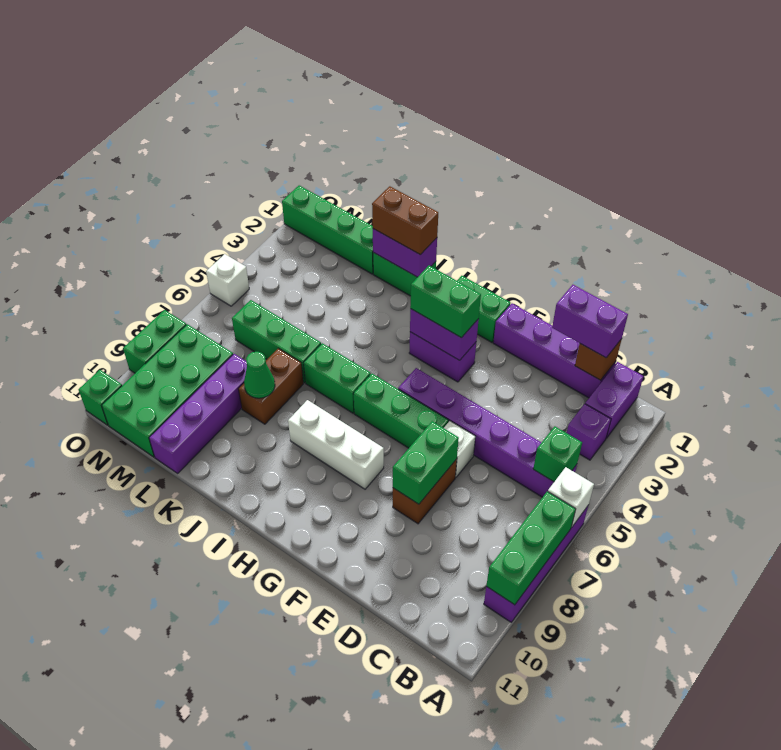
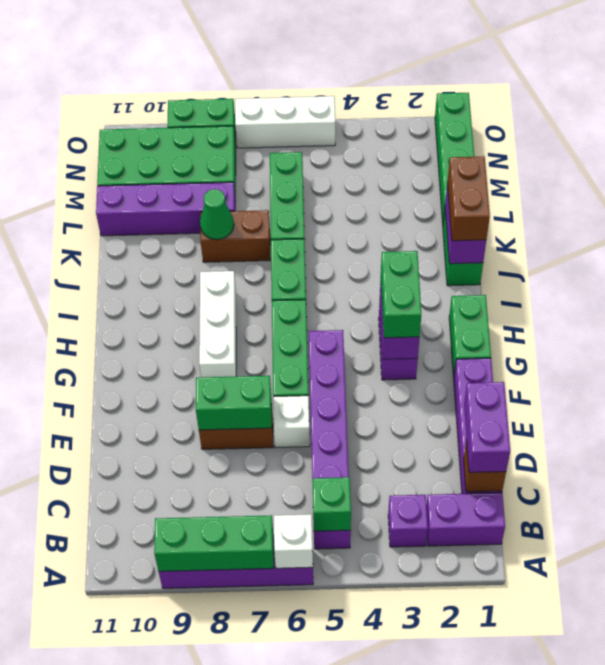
white brick O5 level 1 -> white brick O5:O7 level 1
green brick O11 level 1 -> none

